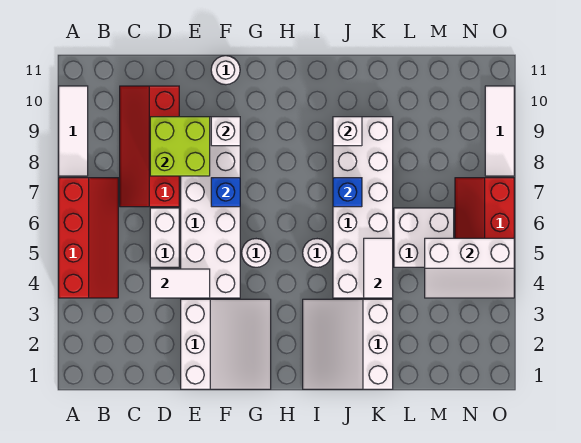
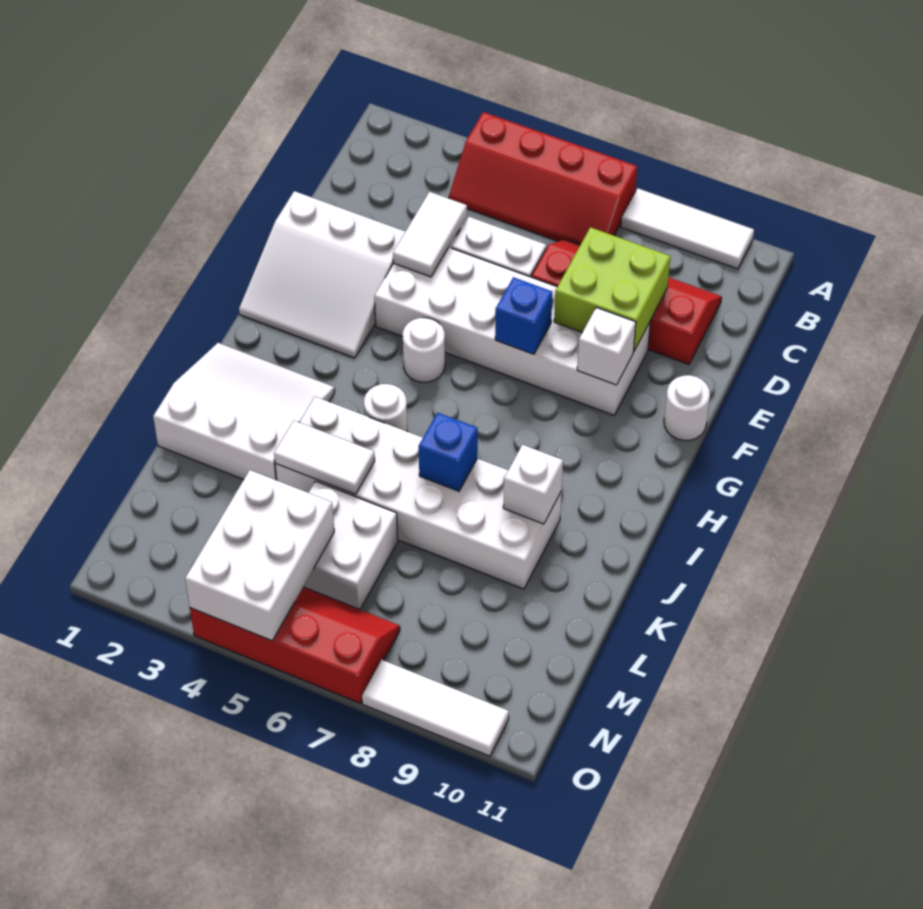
white slope M4:O5 level 2 top 5 -> white brick M4:O5 level 2

